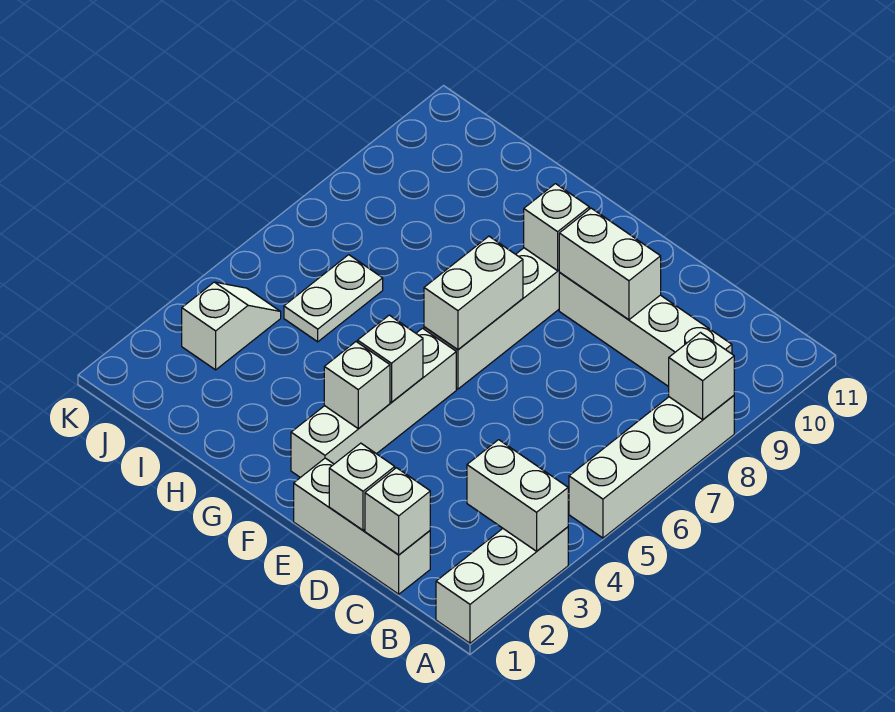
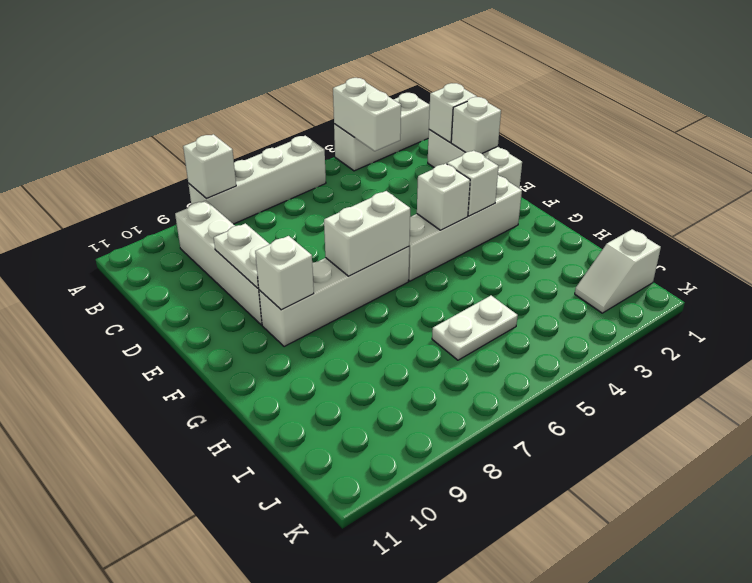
white brick D9:E9 level 2 -> white plate D9:E9 level 2
white slope J3:J4 level 1 top 3 -> white slope J1:J2 level 1 top 1

